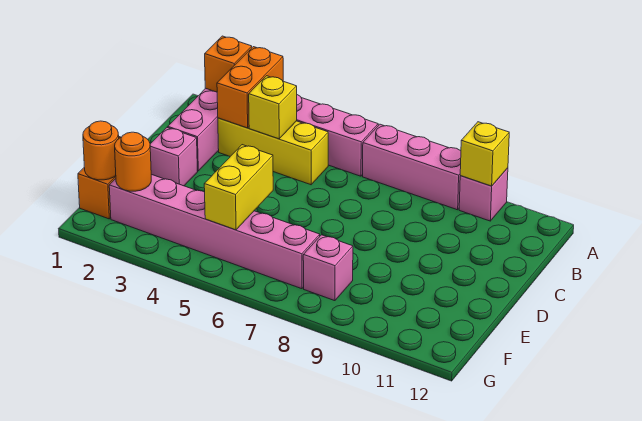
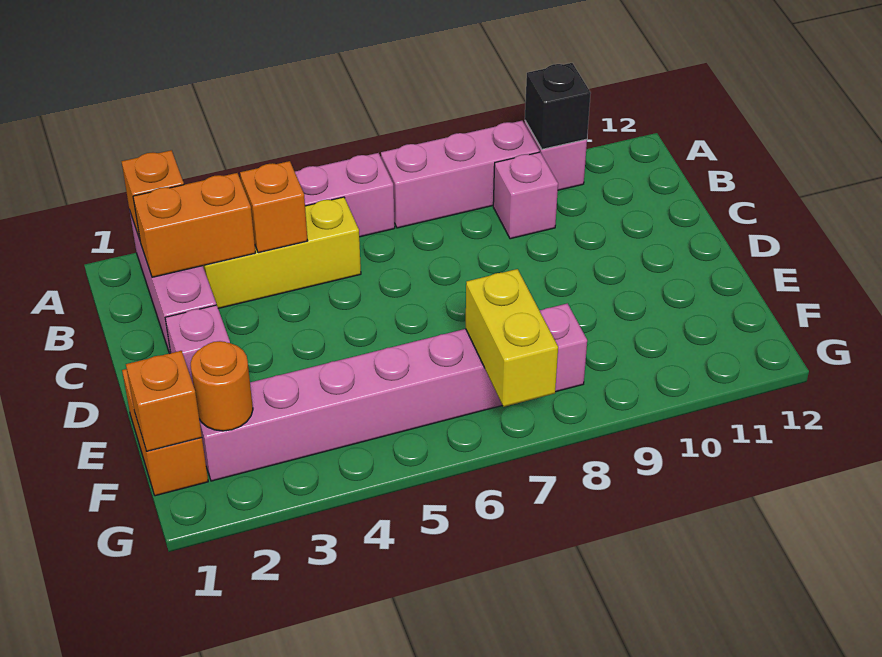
orange brick A3:B3 level 2 -> orange brick B2:B3 level 2
yellow brick A10 level 2 -> black brick A10 level 2
yellow brick B4 level 2 -> orange brick B4 level 2
none -> pink brick B9 level 1
yellow brick E5:F5 level 2 -> yellow brick F7:G7 level 2
orange round brick F1 level 2 -> orange brick F1 level 2

